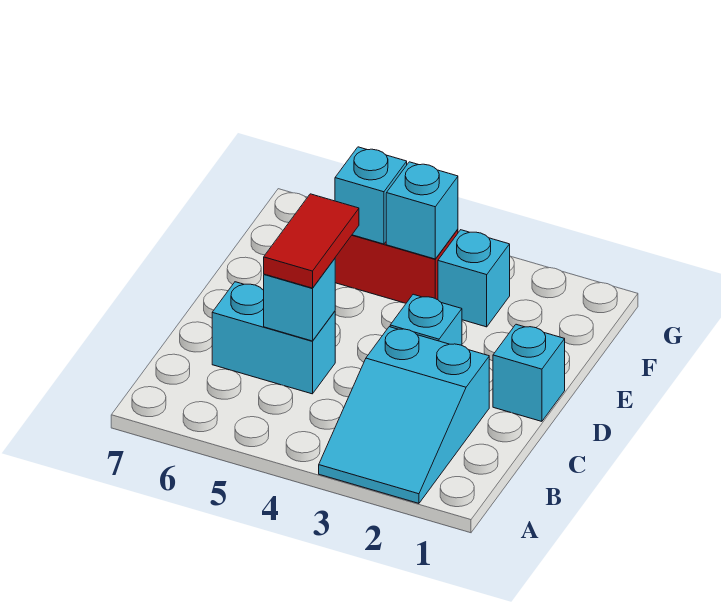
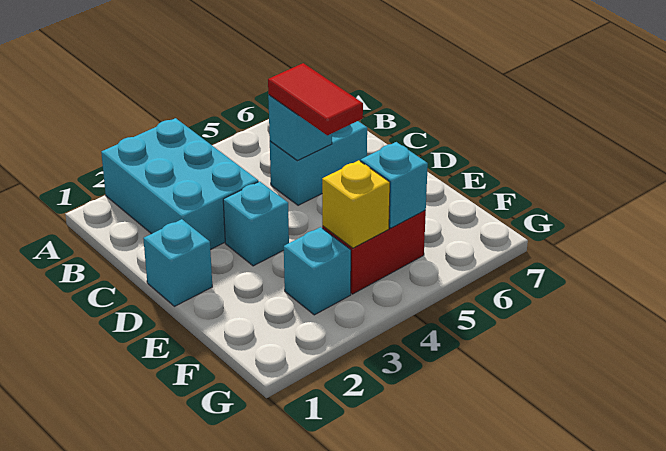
cyan slope A2:C3 level 1 top C -> cyan brick A2:C3 level 1
cyan brick F4 level 2 -> yellow brick F4 level 2

